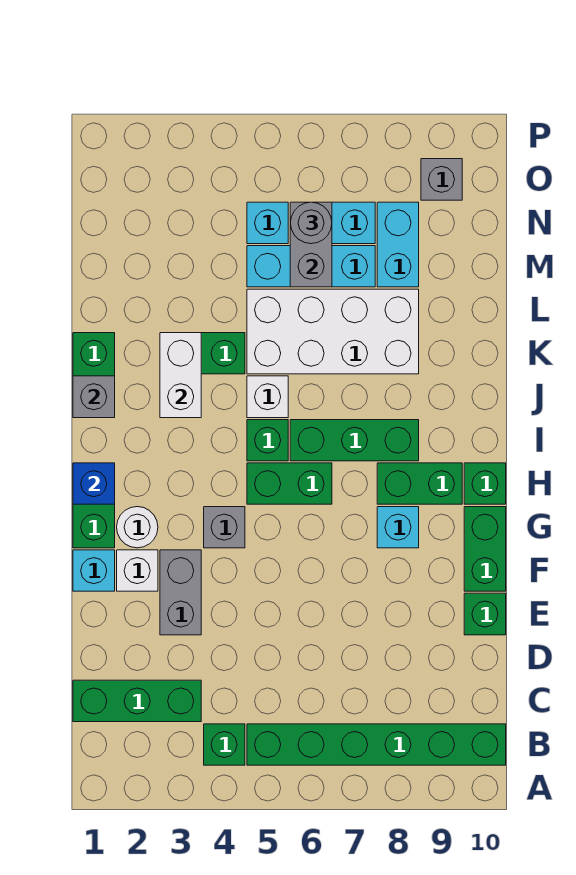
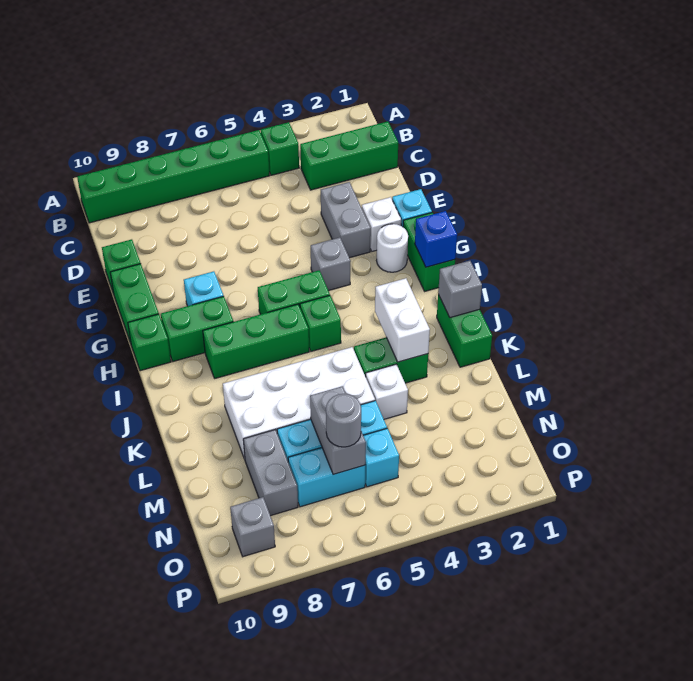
white brick J5 level 1 -> white brick L4 level 1
cyan brick M8:N8 level 1 -> grey brick M8:N8 level 1

